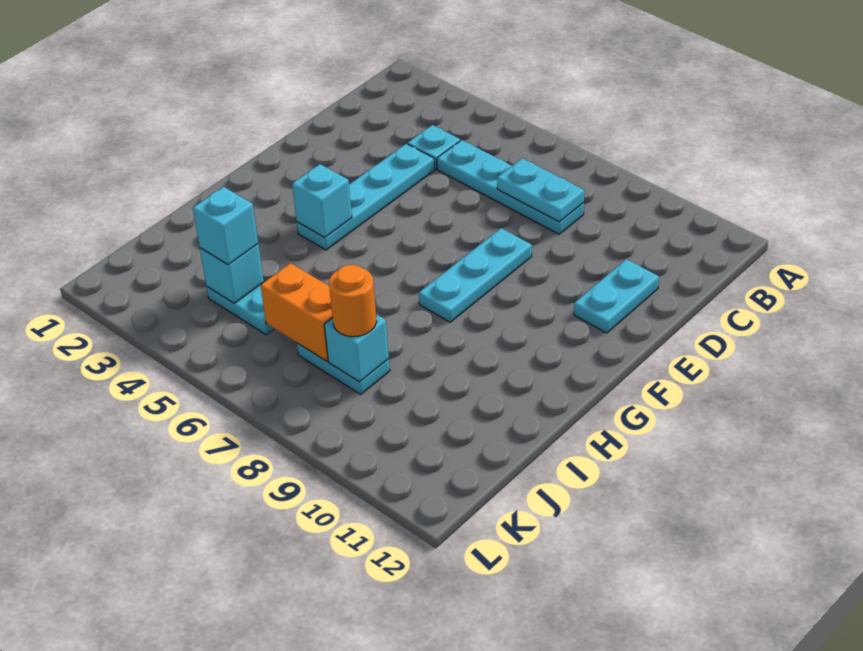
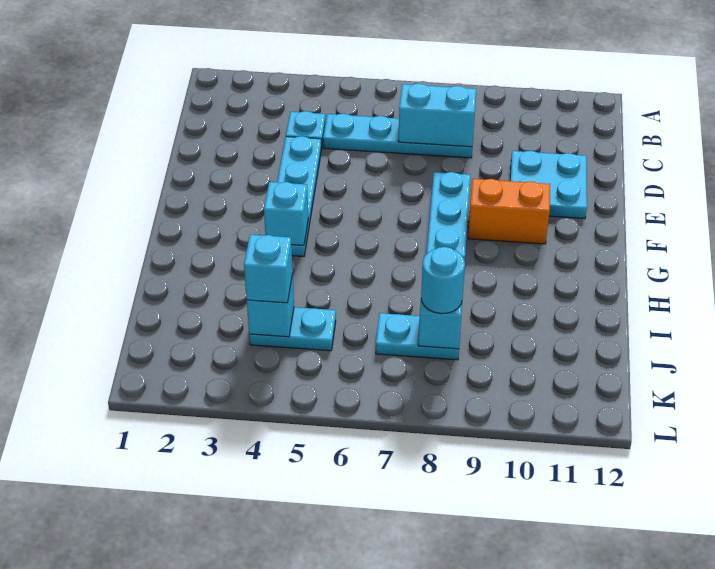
cyan plate C7:C8 level 2 -> cyan brick C7:C8 level 2
cyan plate D11:E11 level 1 -> cyan plate D10:E11 level 1
orange brick J6:J7 level 2 -> orange brick F9:F10 level 1
orange round brick J8 level 3 -> cyan round brick J8 level 3

